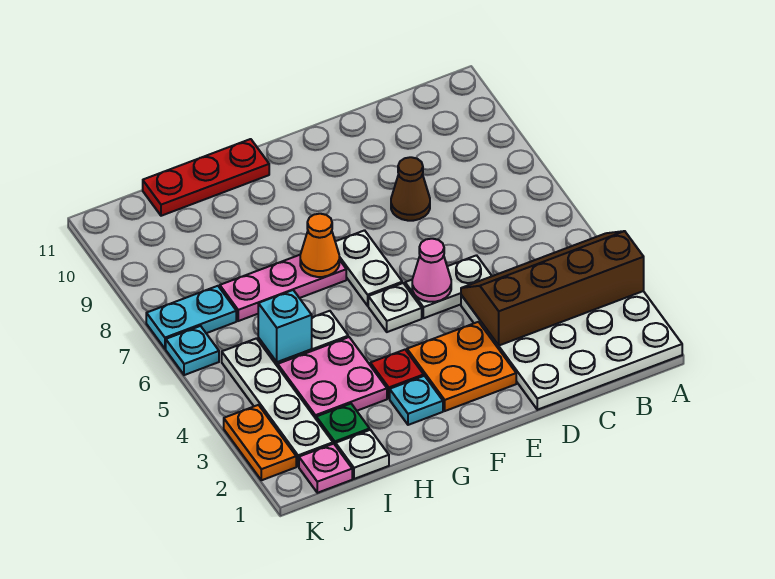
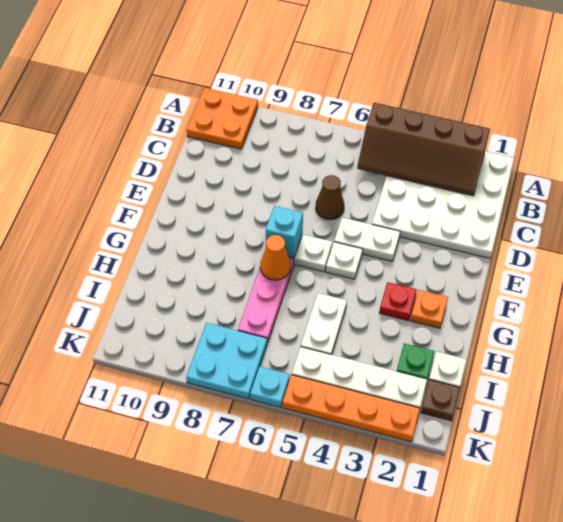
brown slope A3:D4 level 2 top 3 -> brown slope A2:B5 level 2 top A
white plate D5:E5 level 1 -> white plate E4:E5 level 1
brown cone D8 level 1 -> brown cone D6 level 1
orange plate E2:F3 level 1 -> orange plate A10:B11 level 1
pink cone E5 level 2 -> none
cyan plate G2 level 1 -> orange plate G2 level 1
red plate G11:I11 level 1 -> none
pink plate H3:I4 level 1 -> none
cyan brick I5 level 2 -> cyan brick F7 level 2
pink plate J1 level 1 -> brown plate J1 level 1
cyan plate J7:K7 level 1 -> cyan plate J7:K8 level 1
orange plate K2:K3 level 1 -> orange plate K2:K5 level 1

